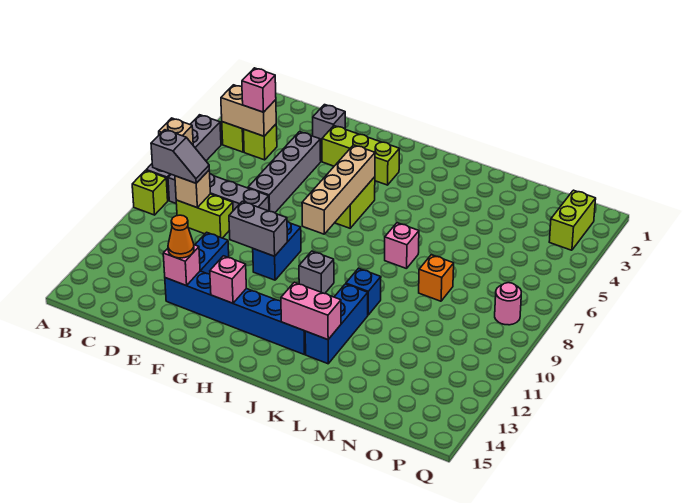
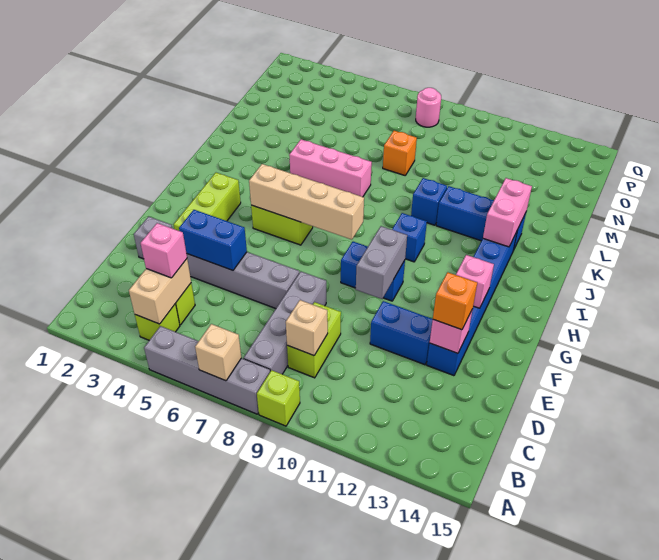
grey slope B9:C9 level 3 top B -> none
none -> blue brick E4:E5 level 2
orange cone E13 level 3 -> orange brick E13 level 3
grey brick I10 level 1 -> blue brick I10 level 1
pink brick K7 level 1 -> pink brick K5:K7 level 1
lime brick P2:P3 level 1 -> none

